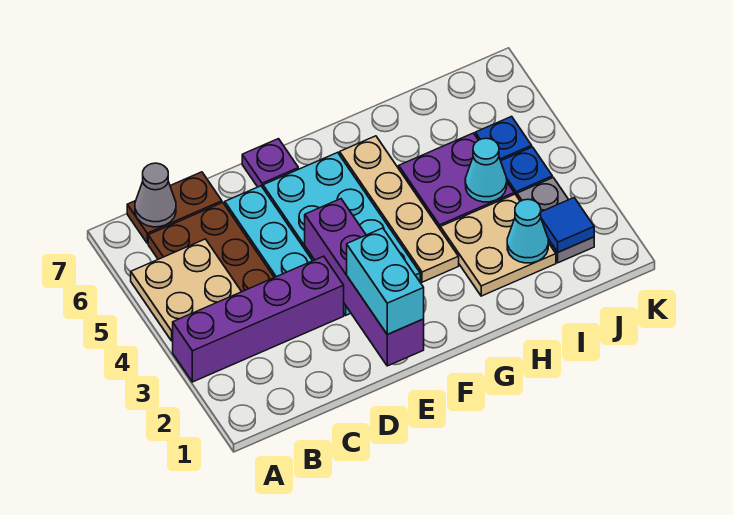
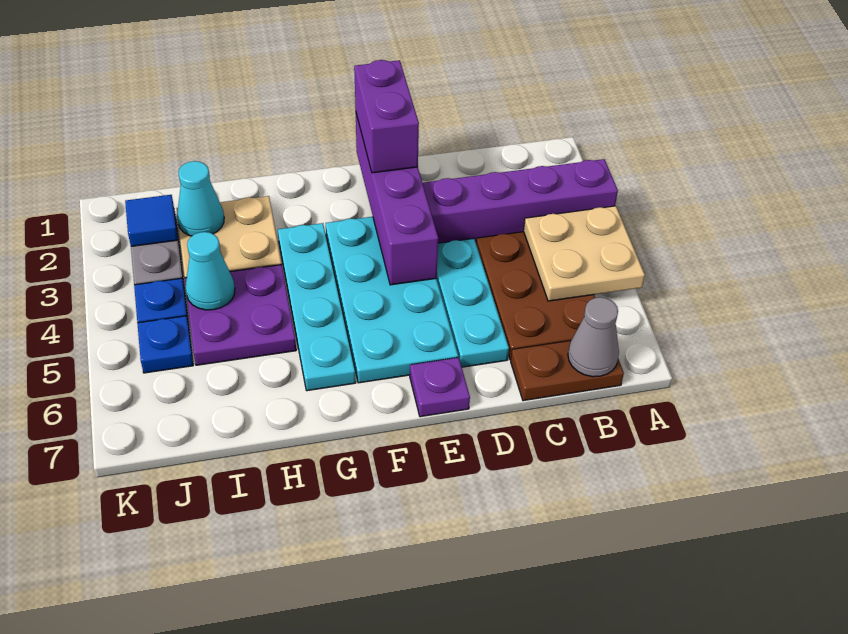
cyan brick E1:E2 level 3 -> purple brick E1:E2 level 3
tan plate G3:G6 level 1 -> cyan plate G3:G6 level 1

